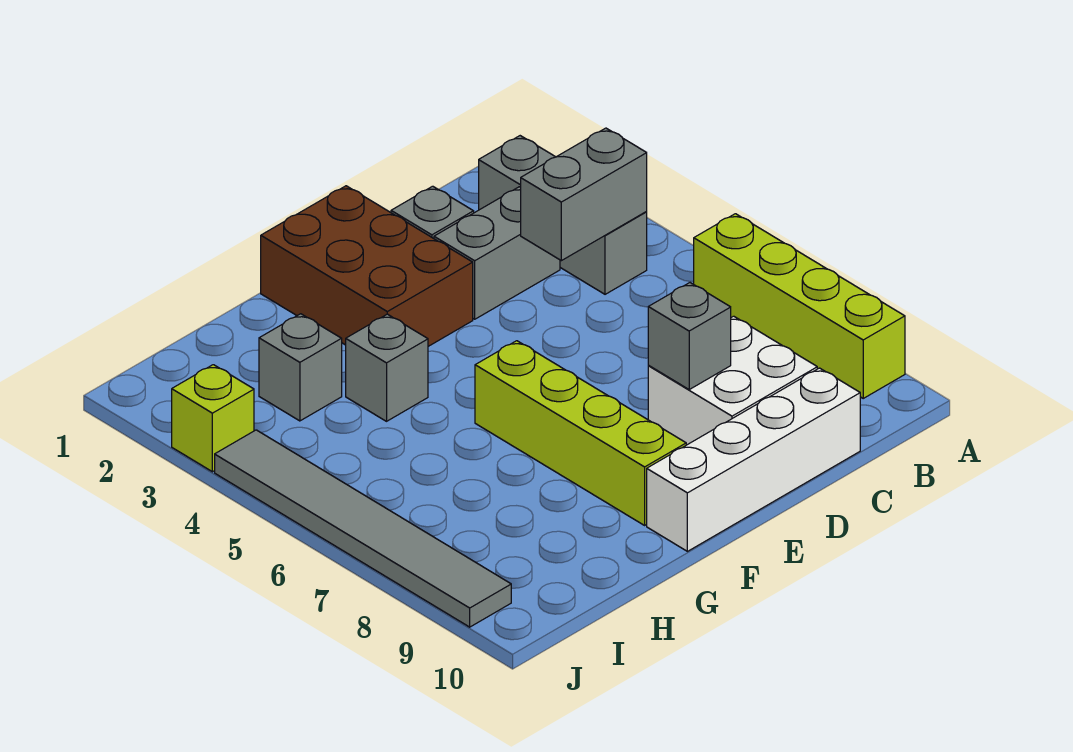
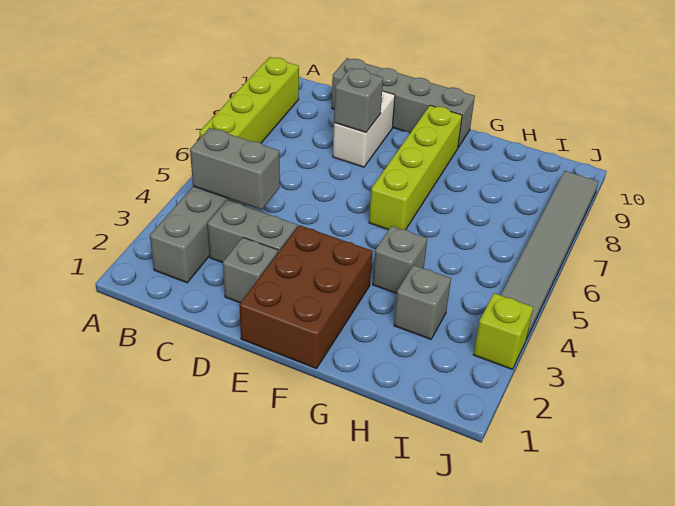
white brick C8:D9 level 1 -> white brick D8:D9 level 1
white brick C10:F10 level 1 -> grey brick C10:F10 level 1

